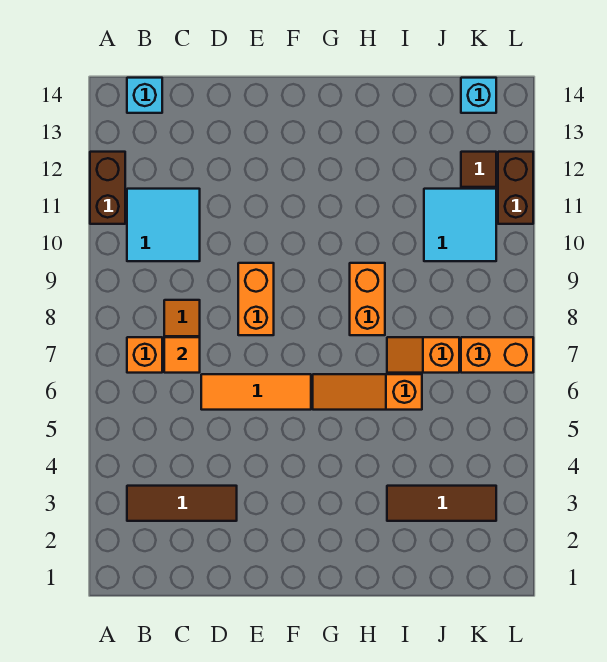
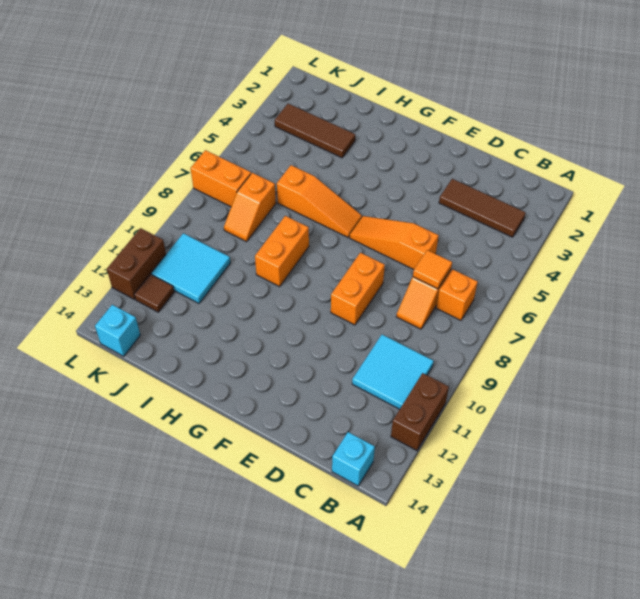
orange tile D6:F6 level 1 -> orange slope D6:F6 level 1 top D
orange slope I7:J7 level 1 top J -> orange slope J7:J8 level 1 top 7

